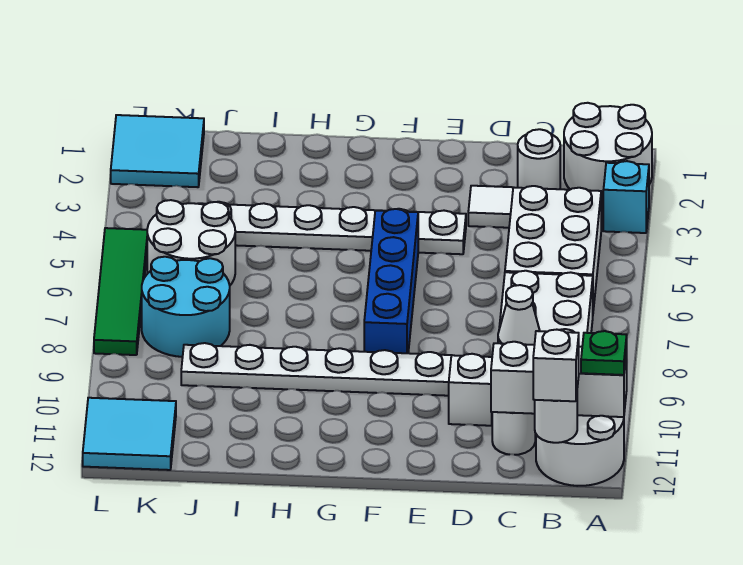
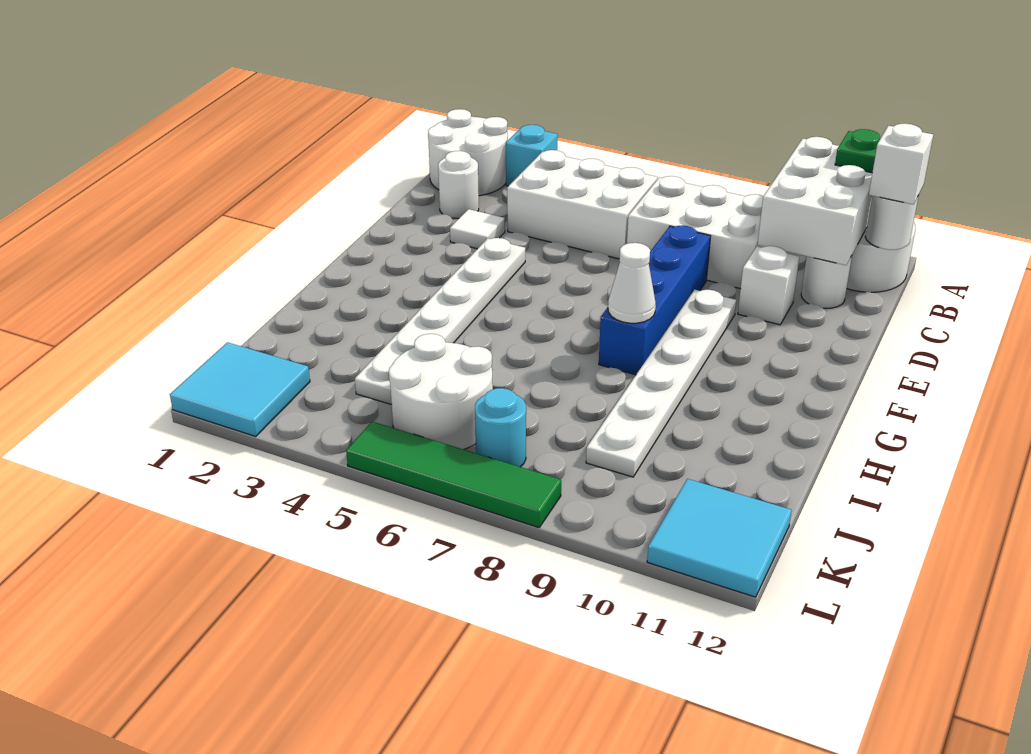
white brick A11:C11 level 2 -> white brick A10:C11 level 2
white cone C9 level 2 -> white cone G8 level 2
blue brick F5:F8 level 1 -> blue brick D8:G8 level 1
cyan round brick J7:K8 level 1 -> cyan round brick K7 level 1

